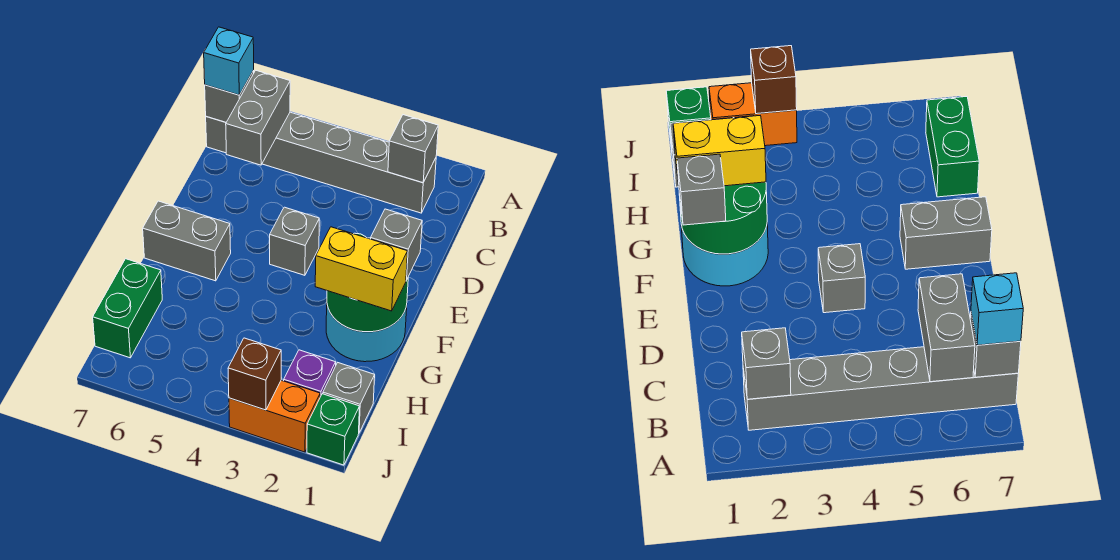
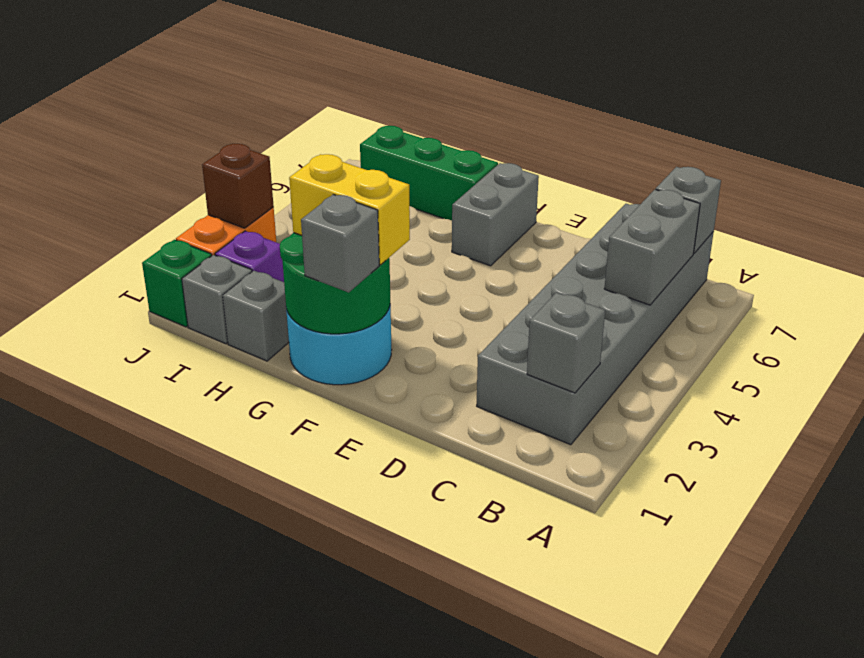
grey brick B2:B7 level 1 -> grey brick B2:C7 level 1
grey brick B6:C6 level 2 -> grey brick B5:B6 level 2
cyan brick B7 level 3 -> none
grey brick E4 level 1 -> grey brick H1 level 1
yellow brick G1:G2 level 3 -> yellow brick F2:G2 level 3
green brick H7:I7 level 1 -> green brick G7:I7 level 1

